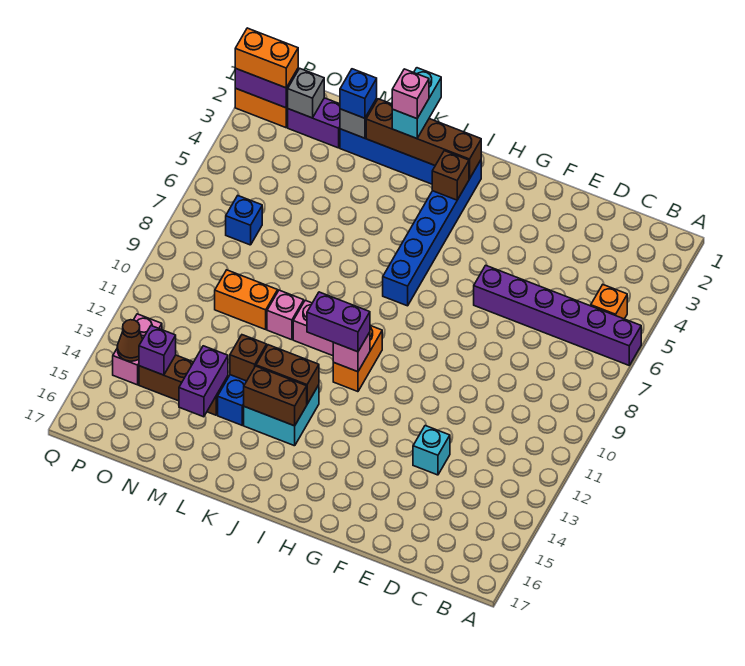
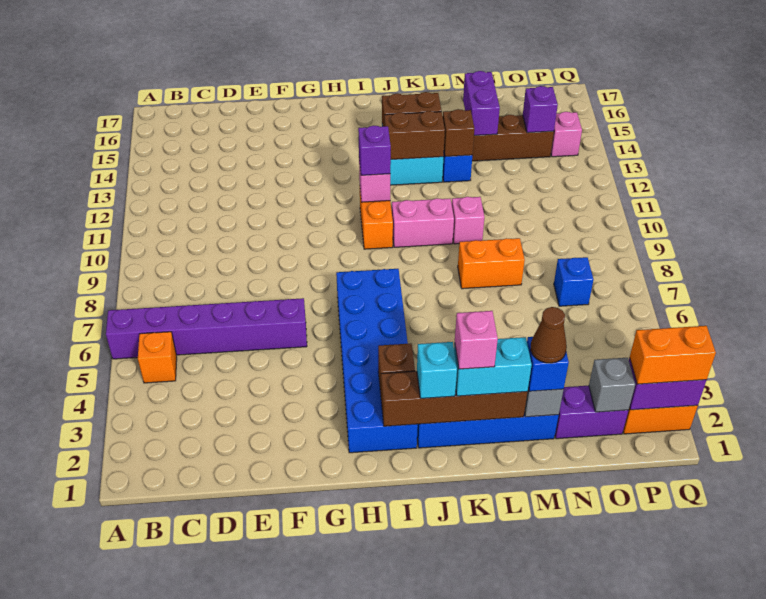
cyan brick E13 level 1 -> cyan brick J2 level 3
blue brick I2:I7 level 1 -> blue brick H2:I7 level 1
purple brick I11:J11 level 3 -> purple brick I11 level 3
cyan brick K1:K2 level 3 -> cyan brick K2:L2 level 3
orange brick M10:N10 level 1 -> orange brick L8:M8 level 1
pink brick P13:P14 level 1 -> pink brick P14 level 1
brown cone P14 level 2 -> brown cone M2 level 4

